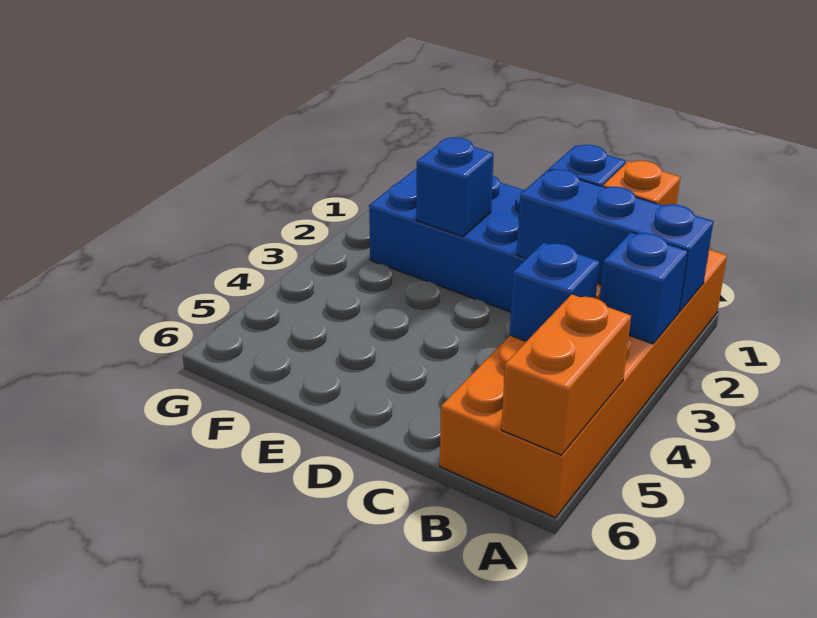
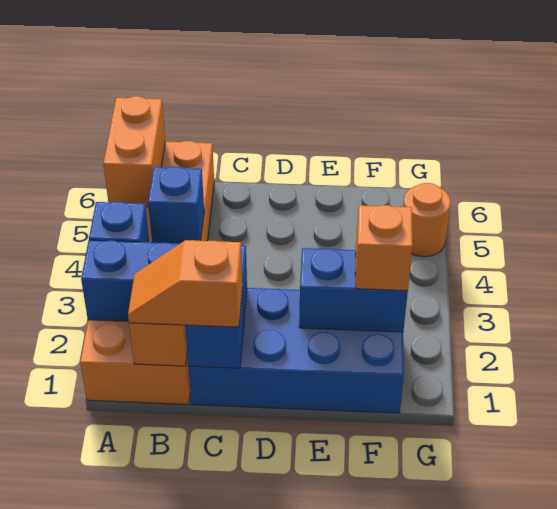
none -> orange slope B1:C1 level 3 top C
blue brick E2 level 2 -> blue brick E2:F2 level 2
none -> orange brick F2 level 3
none -> orange round brick G5 level 1

